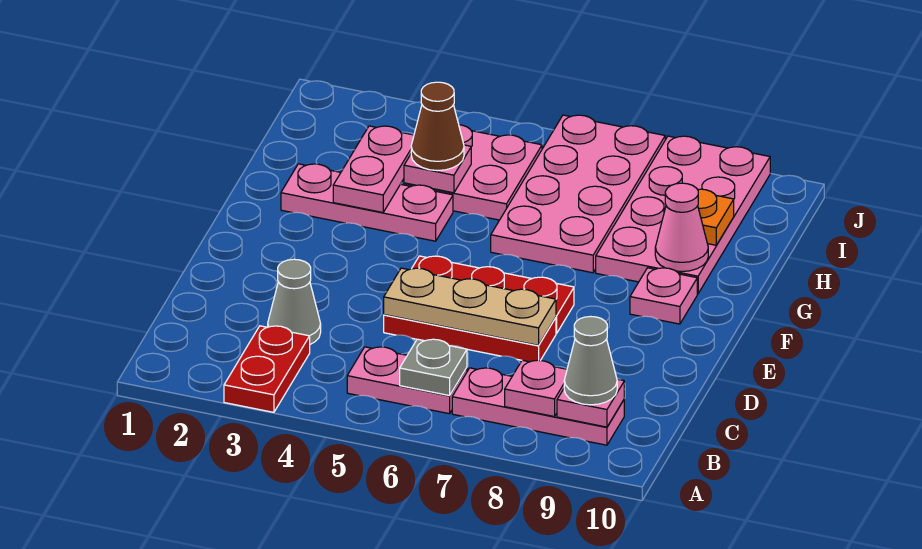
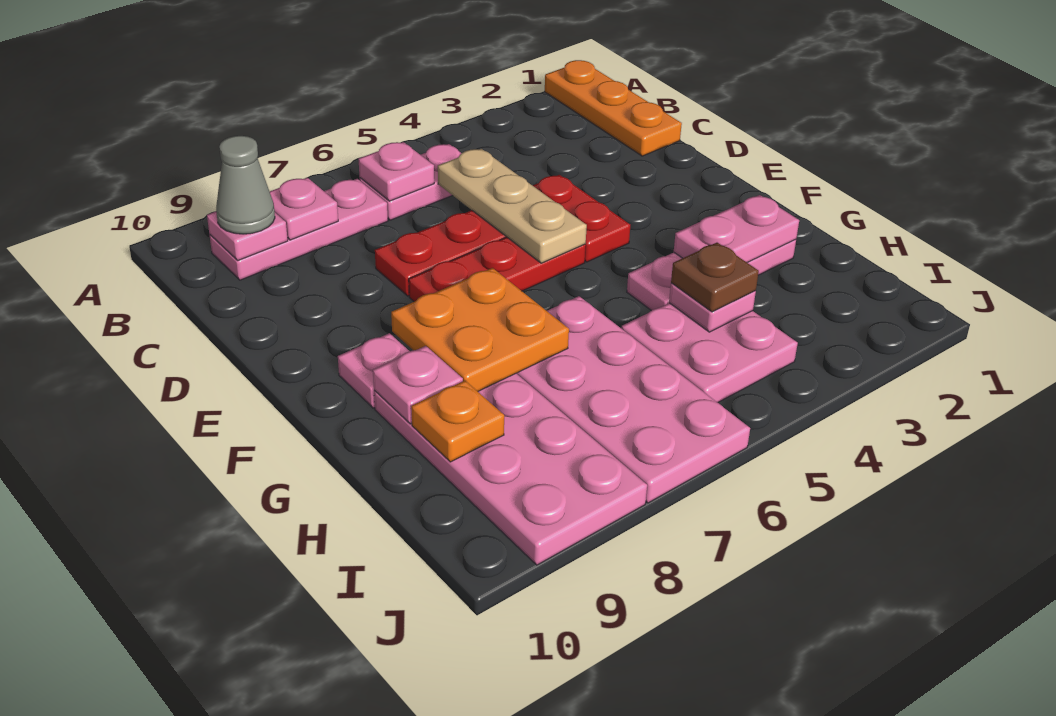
none -> orange plate A1:C1 level 1
red plate A3:B3 level 1 -> red plate D4:E4 level 1
grey plate B6 level 2 -> pink plate B6 level 2
grey cone C3 level 1 -> none
tan plate D5:D7 level 2 -> tan plate C5:E5 level 2
none -> orange plate F7:G8 level 2
pink plate G3:H3 level 2 -> pink plate G2:G3 level 2
pink cone G9 level 2 -> pink plate G9 level 2
brown cone H4 level 3 -> brown plate H4 level 3

